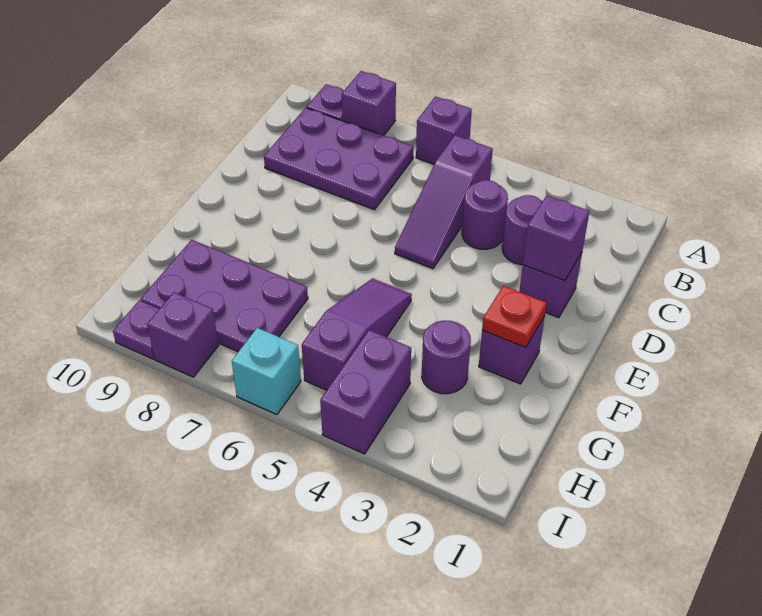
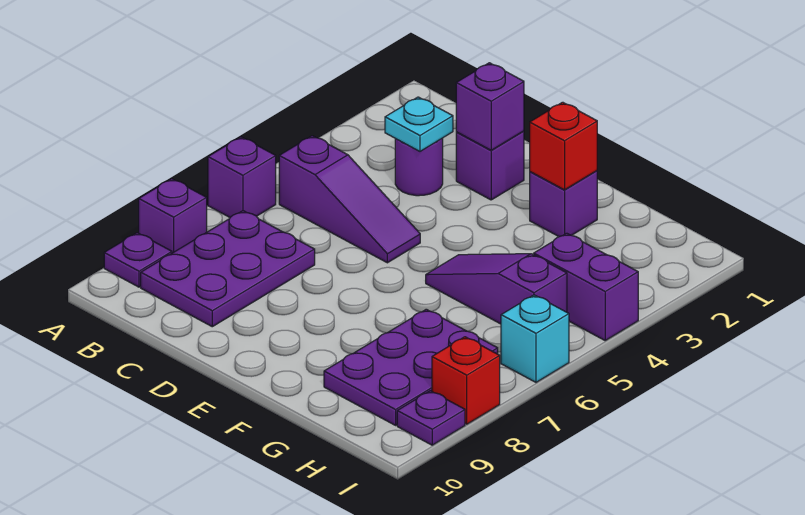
none -> cyan plate C3 level 2
purple round brick C4 level 1 -> none
red plate F2 level 2 -> red brick F2 level 2
purple round brick G3 level 1 -> none
purple brick I8 level 1 -> red brick I8 level 1

